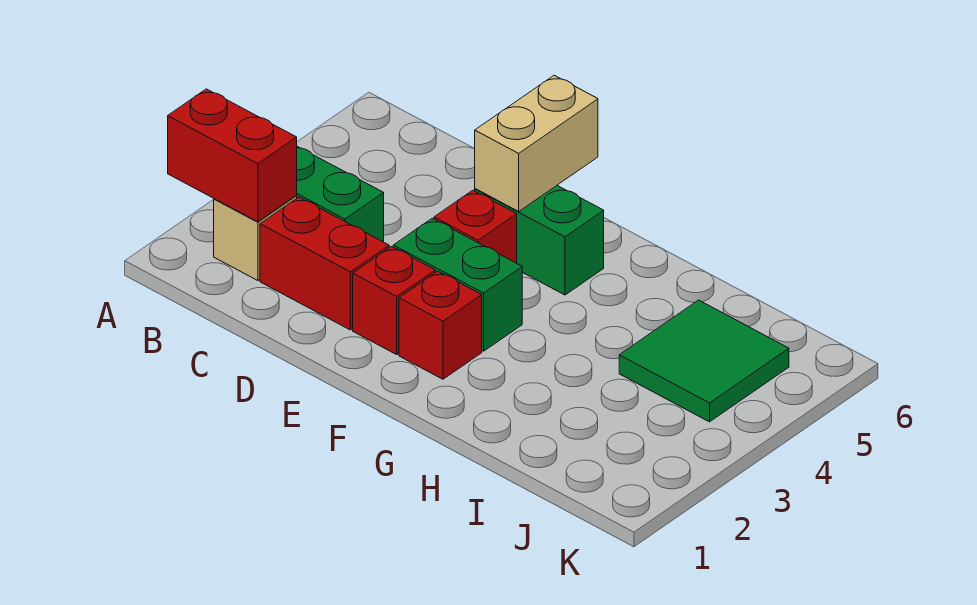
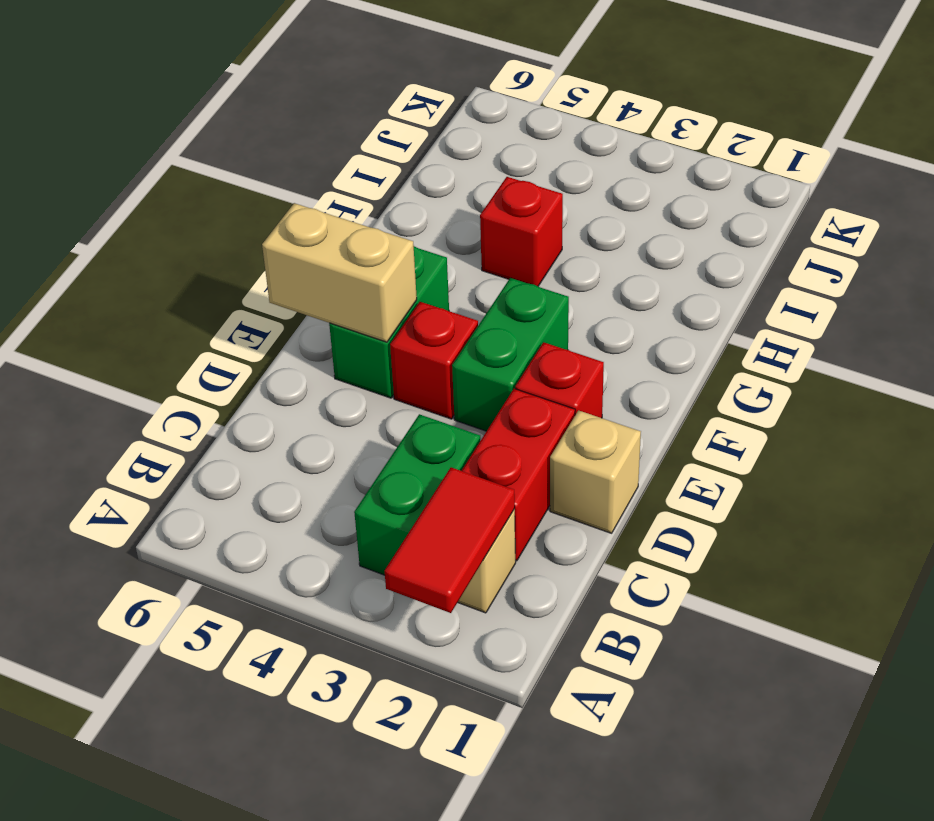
red brick A2:B2 level 2 -> red tile A2:B2 level 2
none -> tan brick D1 level 1
red brick F2 level 1 -> red brick H4 level 1
green tile I4:J5 level 1 -> none

